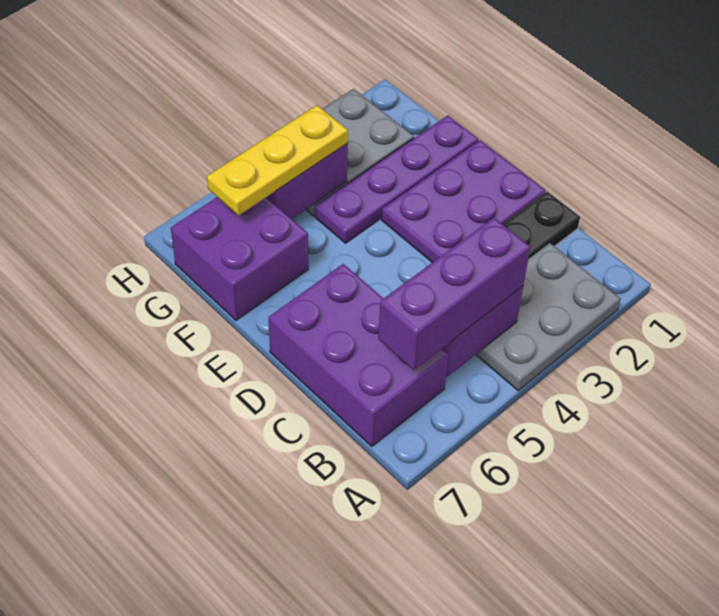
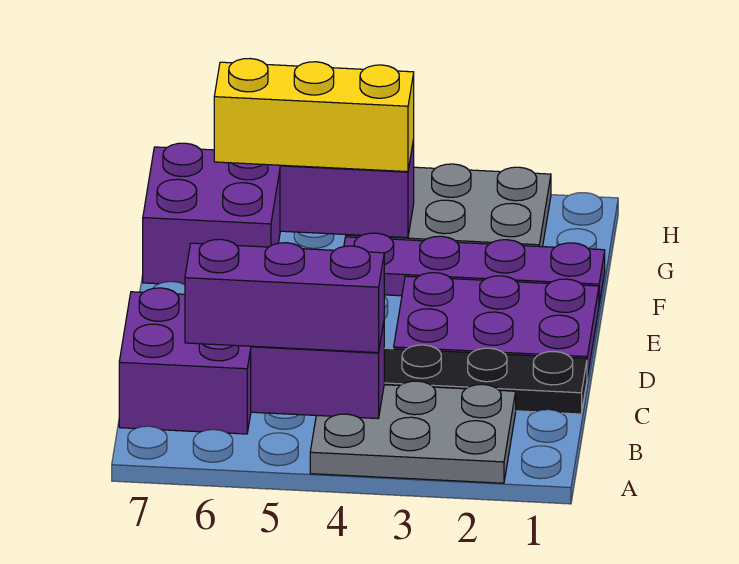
purple brick B6:D7 level 1 -> purple brick B6:C7 level 1
yellow plate G4:G6 level 3 -> yellow brick G4:G6 level 3

